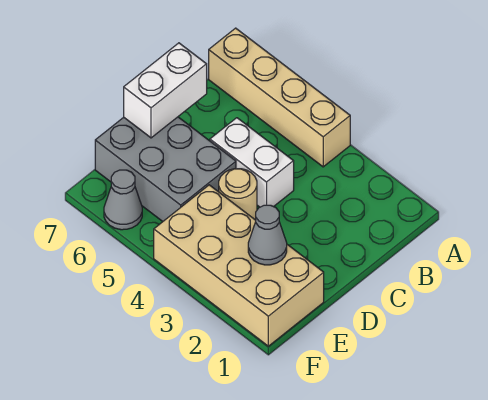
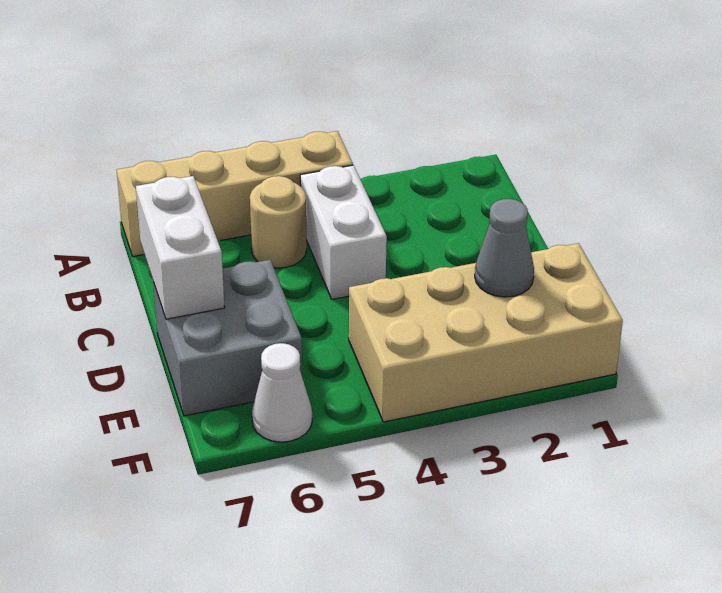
white brick C4:C5 level 1 -> white brick B4:C4 level 1
tan round brick D4 level 1 -> tan round brick B5 level 1
grey brick D5:E7 level 1 -> grey brick D6:E7 level 1
grey cone F6 level 1 -> white cone F6 level 1

